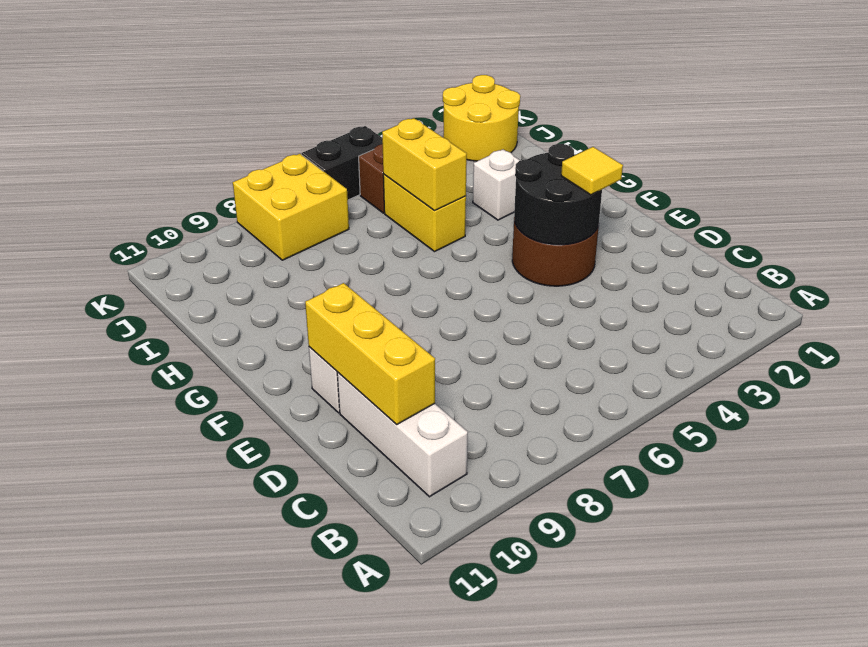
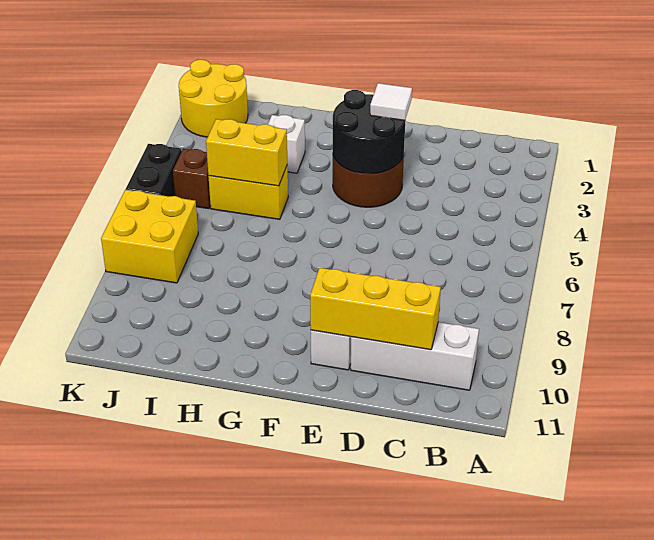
yellow tile E3 level 3 -> white tile E3 level 3

